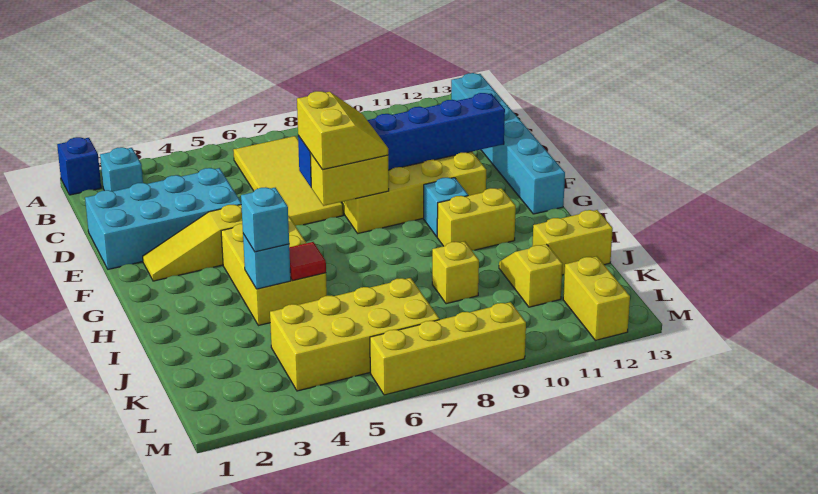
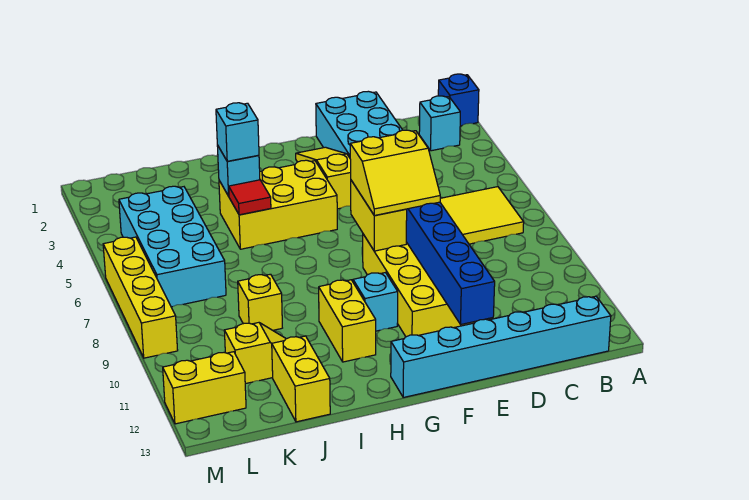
yellow brick K4:L7 level 1 -> cyan brick K4:L7 level 1

